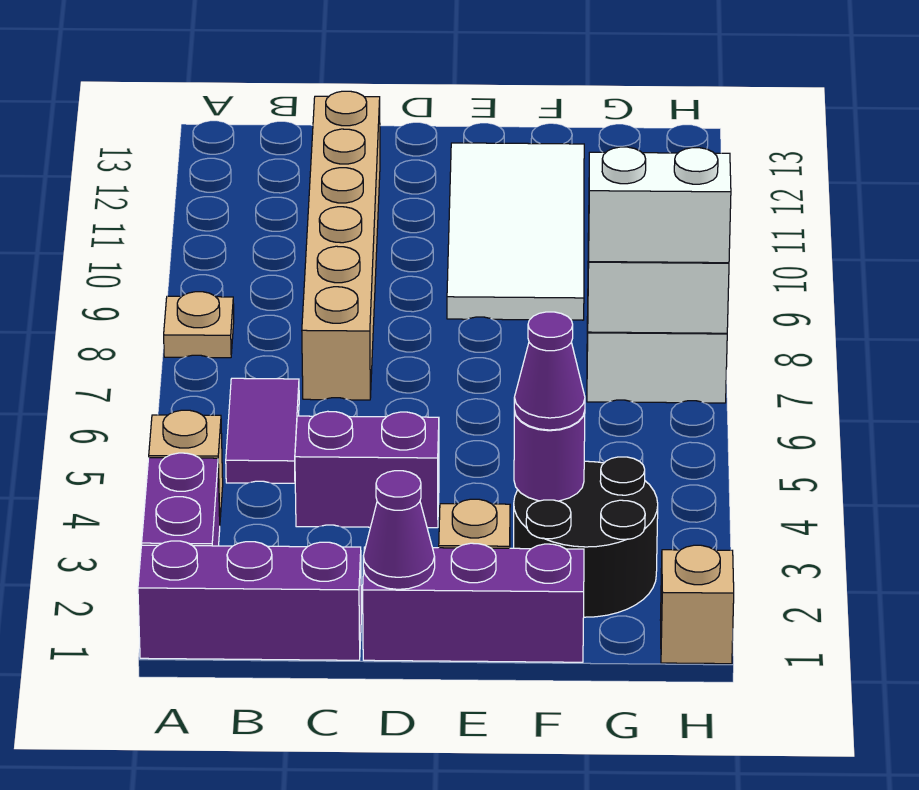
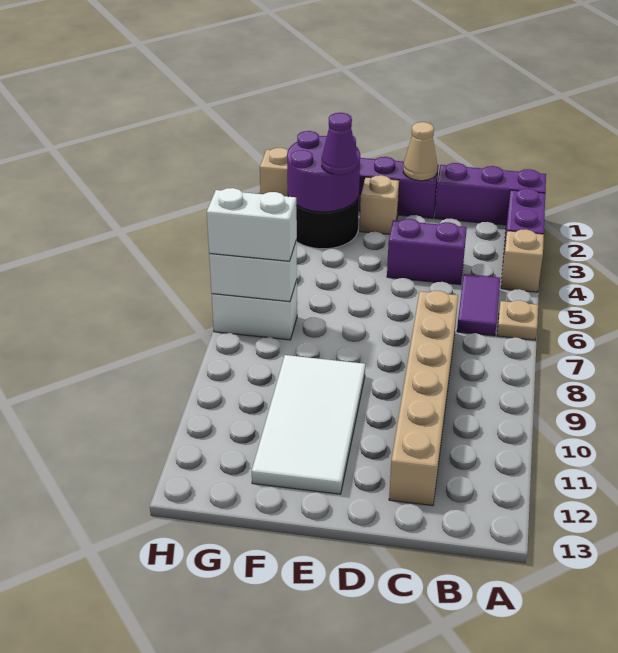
tan plate A8 level 1 -> tan plate A6 level 1
purple cone D1 level 2 -> tan cone D1 level 2
purple round brick F3 level 2 -> purple round brick F2:G3 level 2

